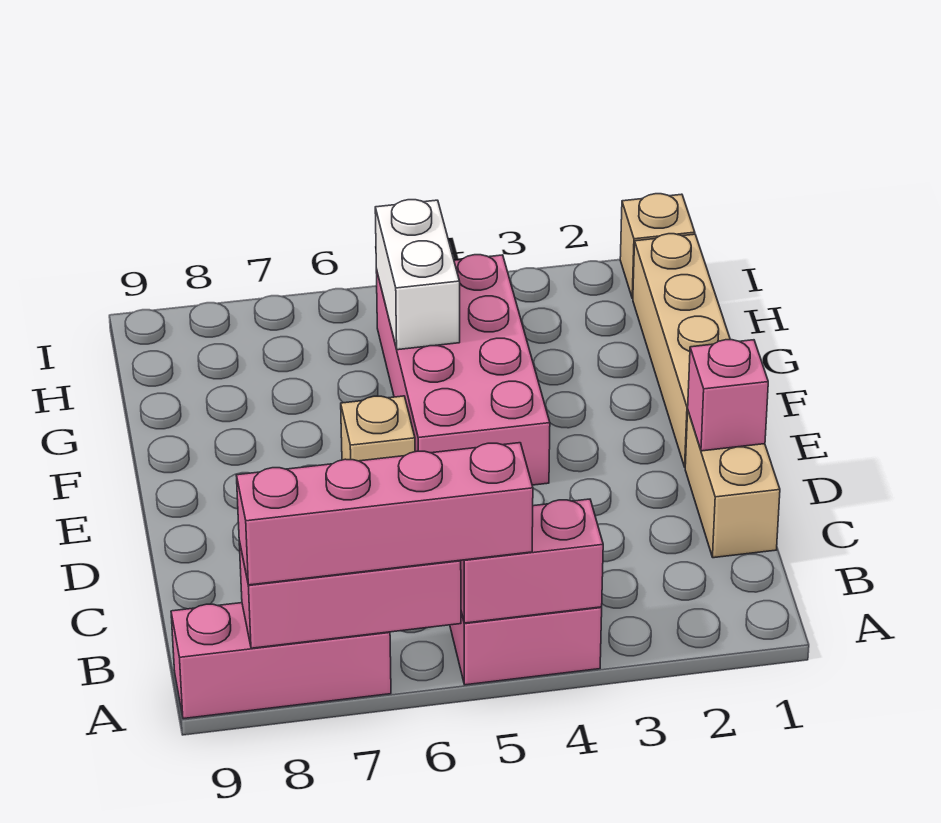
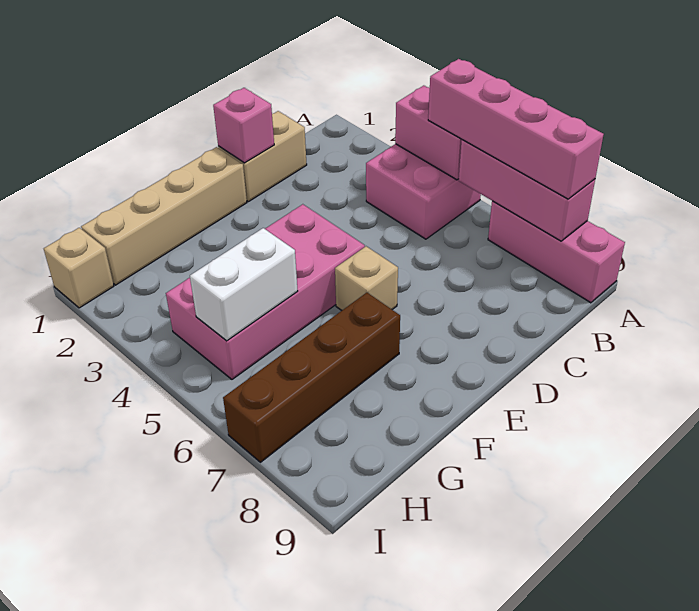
none -> brown brick F7:I7 level 1

